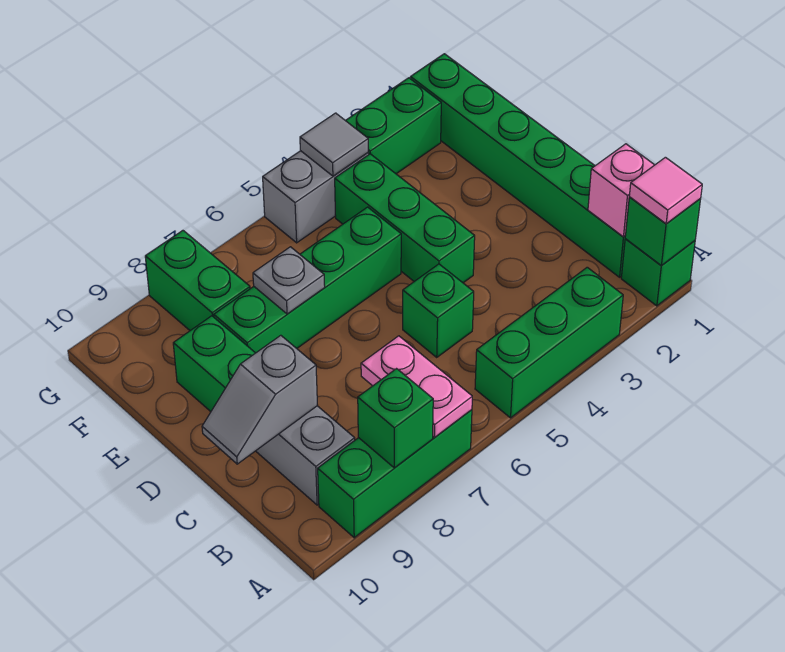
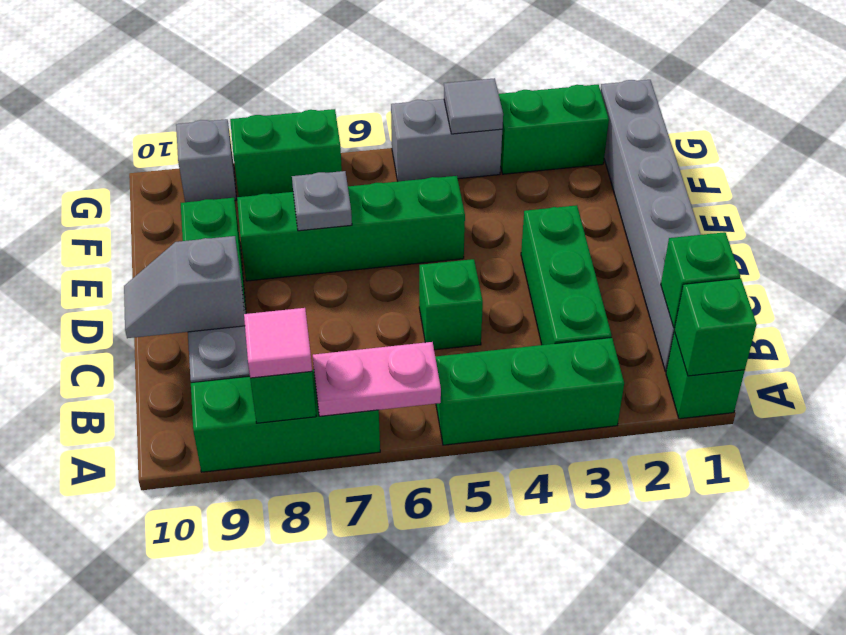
pink tile A1 level 3 -> pink tile A8 level 3
pink plate A7:B7 level 2 -> pink plate A6:A7 level 2
green brick B1:G1 level 1 -> grey brick B1:G1 level 1
pink brick B1 level 2 -> green brick B1 level 2
green brick D4:F4 level 1 -> green brick B3:D3 level 1
green brick F8:G8 level 1 -> green brick G7:G8 level 1
none -> grey brick G9 level 1

